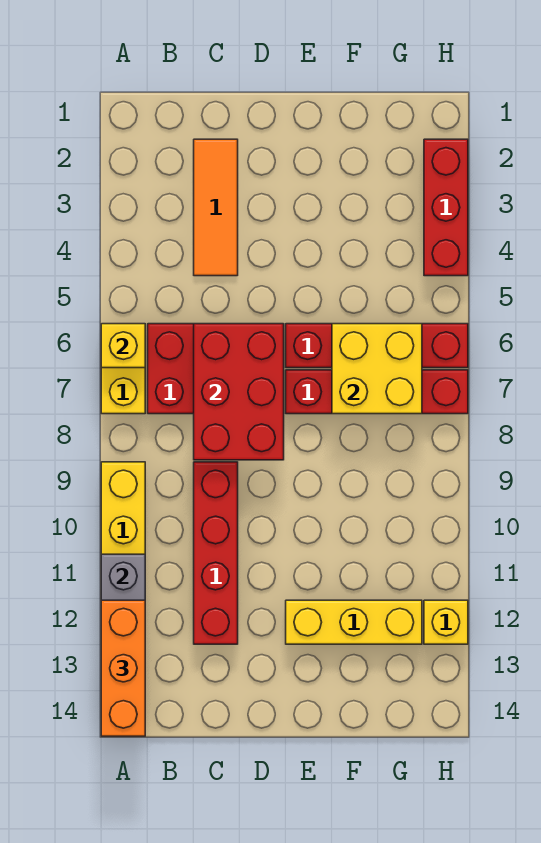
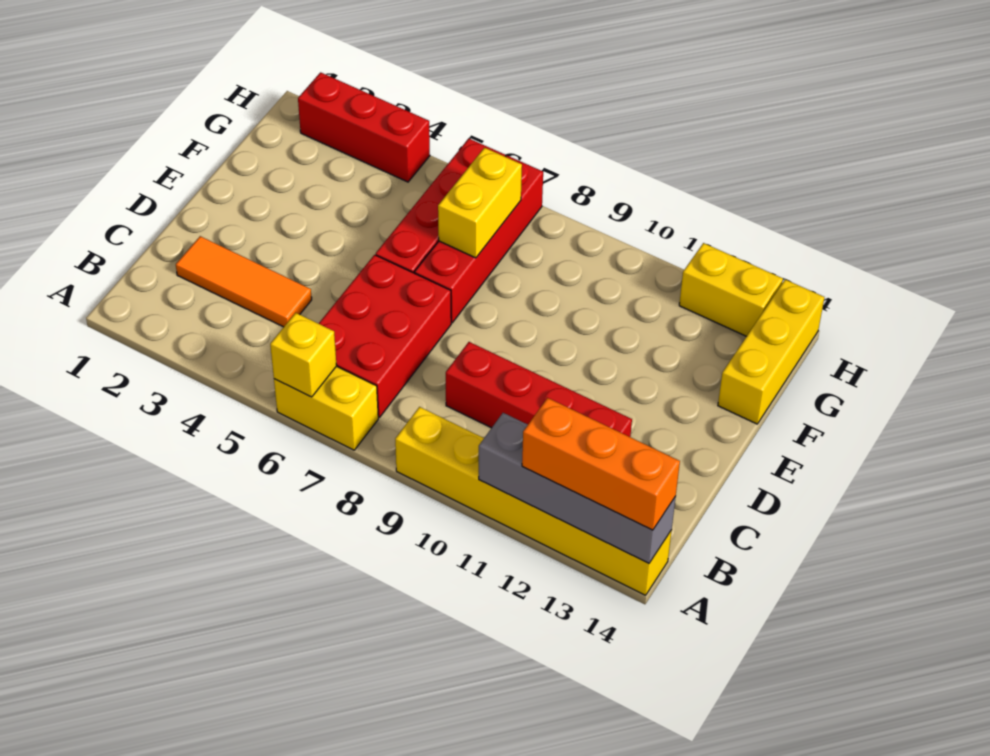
red brick C6:D8 level 2 -> none
yellow brick E12:G12 level 1 -> yellow brick F14:H14 level 1
yellow brick F6:G7 level 2 -> yellow brick F7:G7 level 2
yellow brick H12 level 1 -> yellow brick H12:H13 level 1

